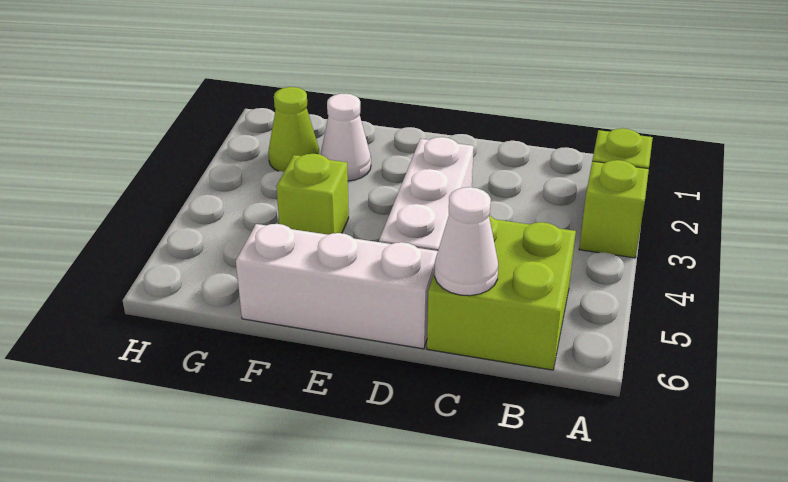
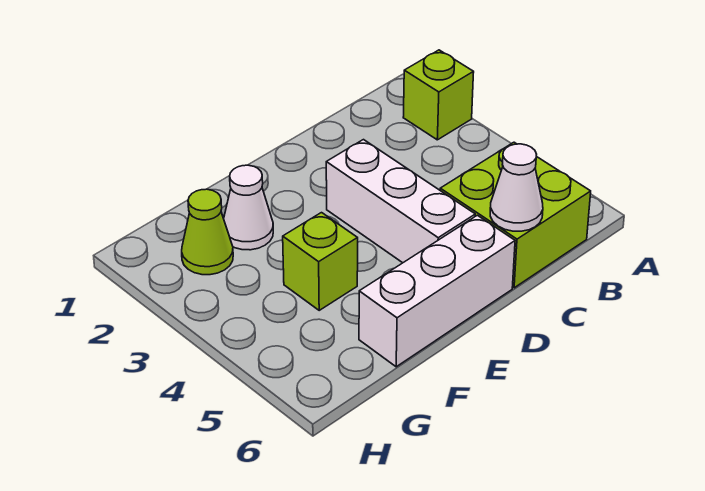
lime brick A3 level 1 -> none

